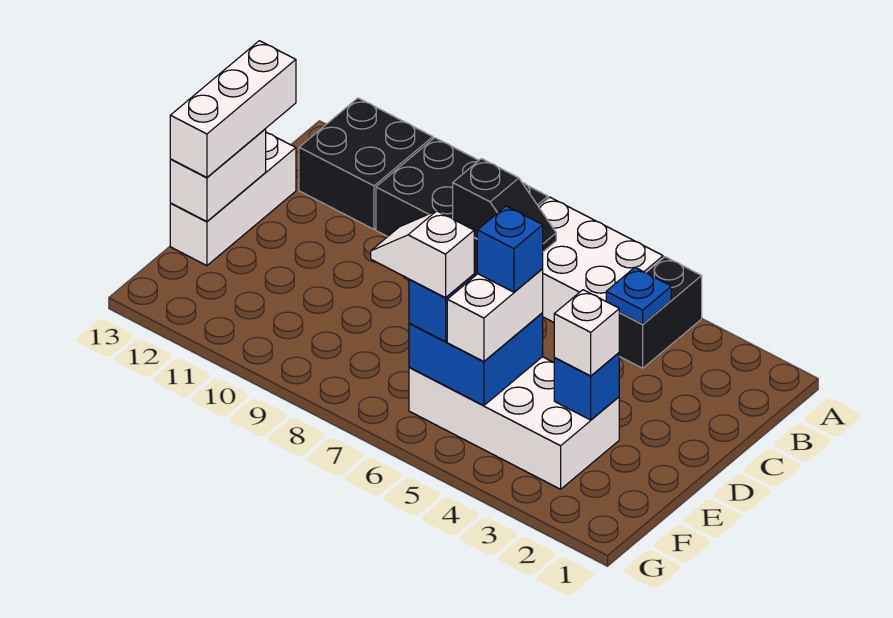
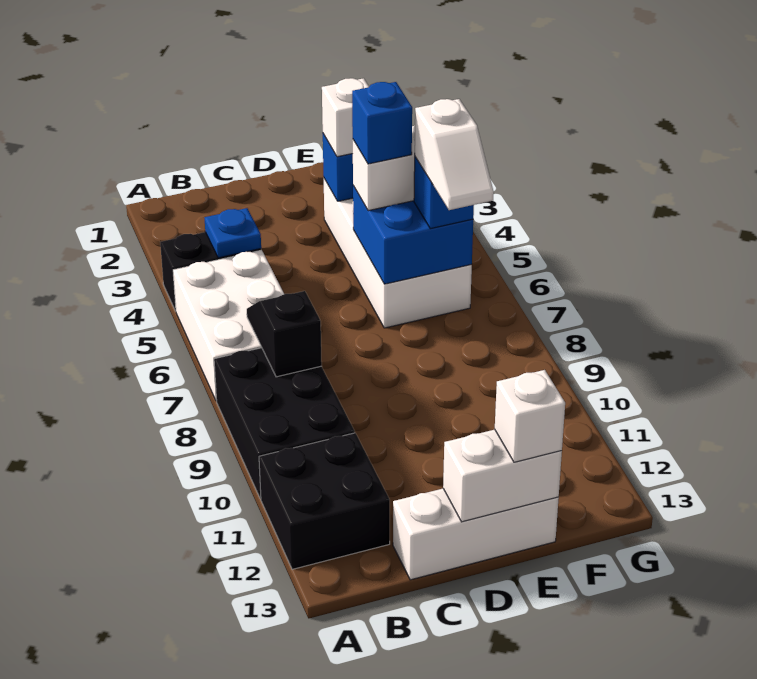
white brick C13:E13 level 3 -> white brick E13 level 3

